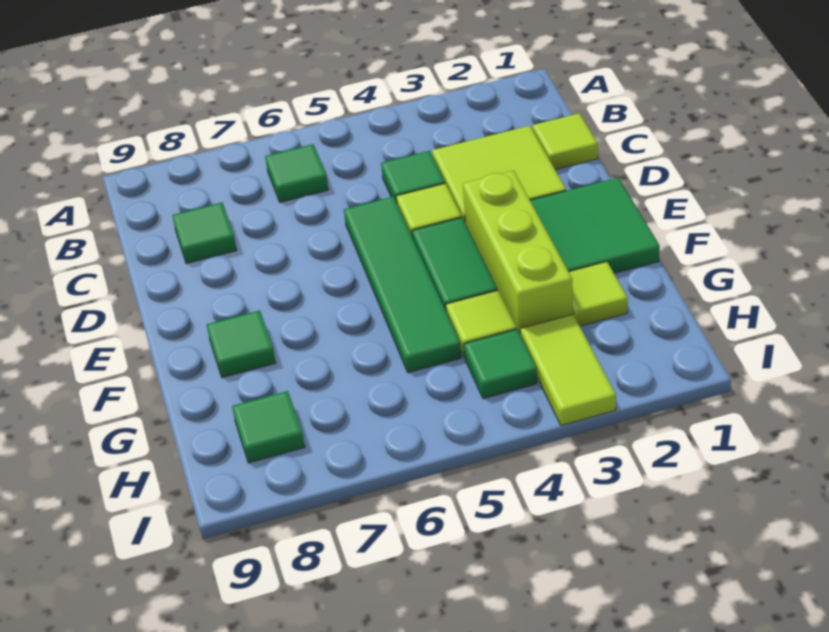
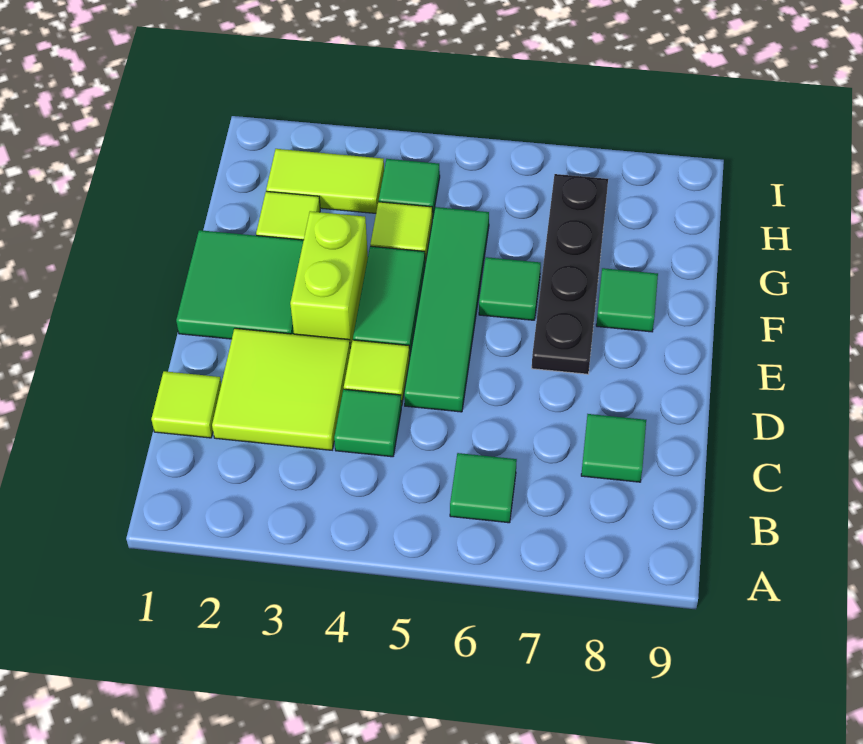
lime brick E3:G3 level 1 -> lime brick E3:F3 level 1
none -> black plate E7:H7 level 1
lime tile H3:I3 level 1 -> lime tile H2:H3 level 1
green tile H8 level 1 -> green tile F6 level 1

